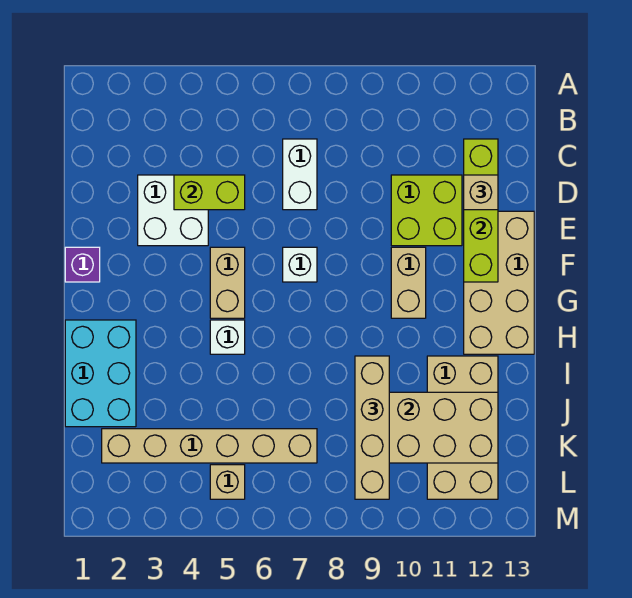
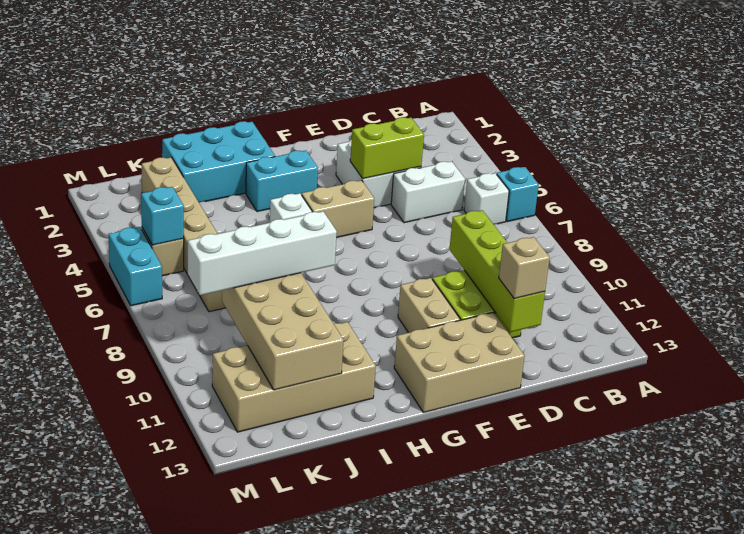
none -> cyan brick A6 level 1
white brick C7:D7 level 1 -> white brick C5:D5 level 1
lime brick C12:F12 level 2 -> lime brick D9:D12 level 2
lime brick D4:D5 level 2 -> lime brick D4:E4 level 2
tan brick E12:H13 level 1 -> tan brick E12:G13 level 1
purple brick F1 level 1 -> none
white brick F7 level 1 -> white brick B6 level 1
tan brick F10:G10 level 1 -> tan brick F10:F11 level 1
none -> cyan brick G3:H3 level 1
tan brick I9:L9 level 3 -> white brick I9:L9 level 3
none -> cyan brick L5 level 2
none -> cyan brick M5:M6 level 1

